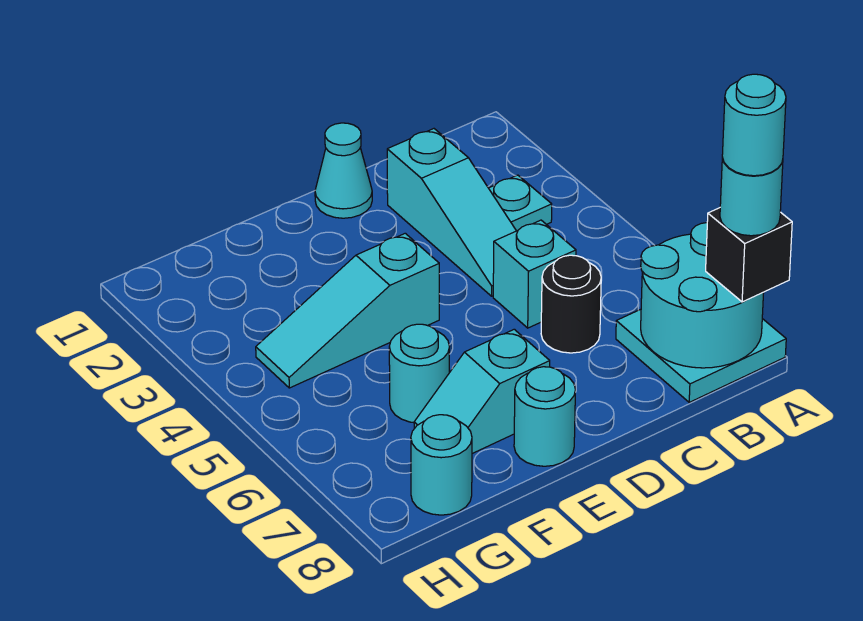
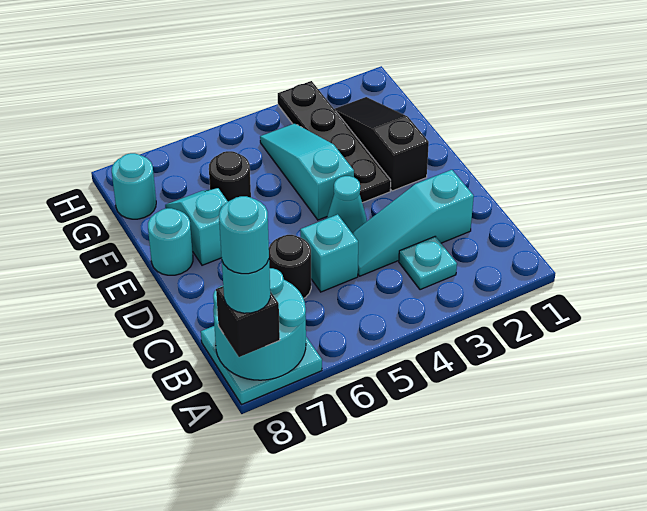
cyan cone D1 level 1 -> cyan cone D4 level 1
none -> black slope E2:G2 level 1 top E
none -> black plate E3:H3 level 1
cyan round brick F6 level 1 -> black round brick F6 level 1

